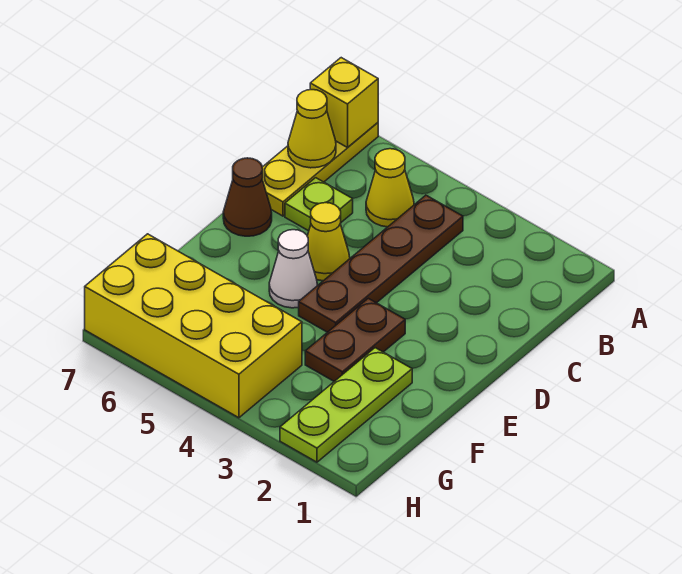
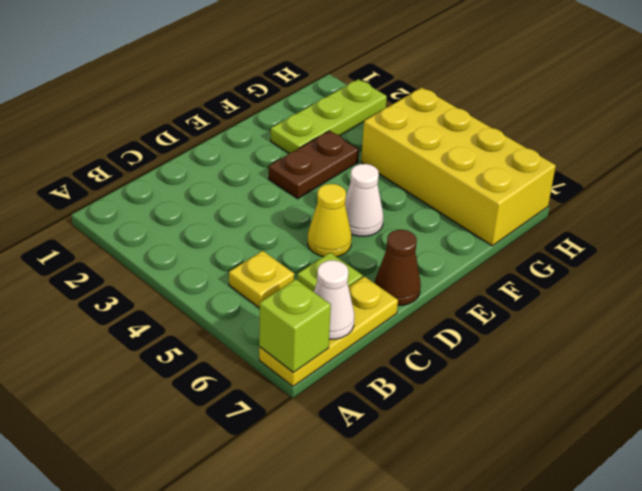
yellow brick A7 level 2 -> lime brick A7 level 2
brown plate B4:E4 level 1 -> none
yellow cone B5 level 1 -> yellow plate B5 level 1
yellow cone B7 level 2 -> white cone B7 level 2

